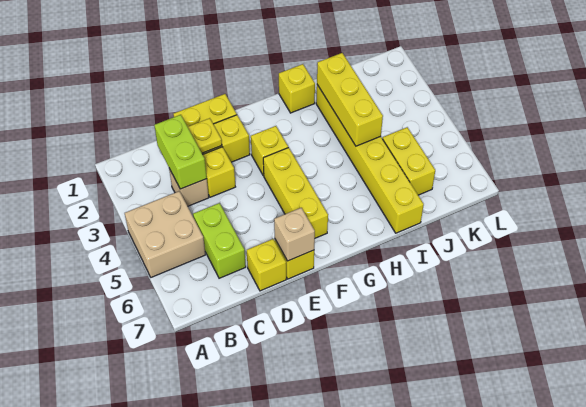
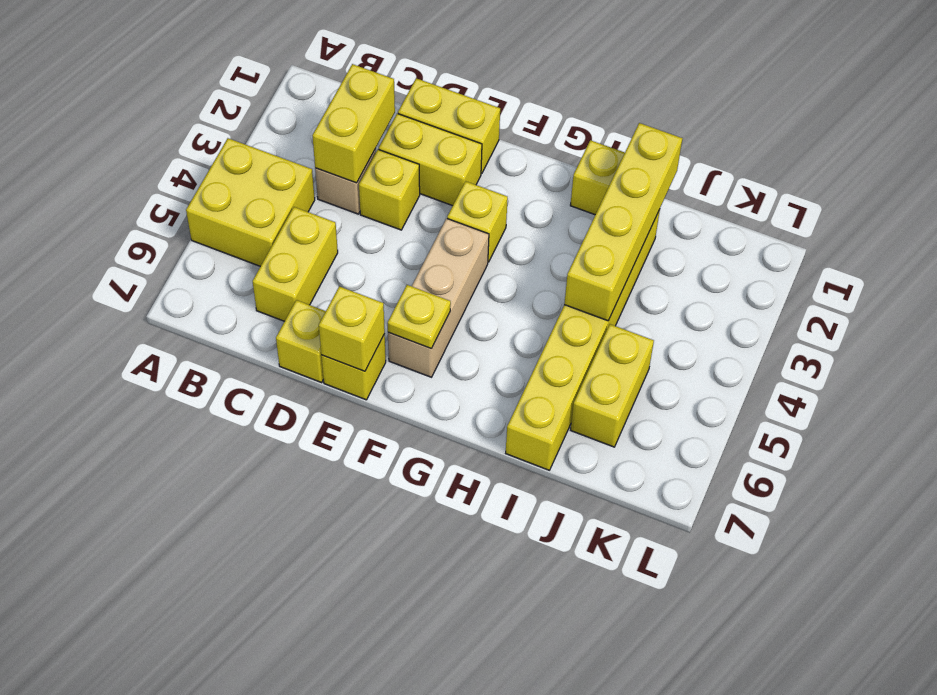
tan brick A4:B5 level 1 -> yellow brick A4:B5 level 1
lime brick C2:C3 level 2 -> yellow brick C2:C3 level 2
lime brick C5:C6 level 1 -> yellow brick C5:C6 level 1
yellow plate D2 level 2 -> yellow plate F6 level 2
tan brick E7 level 2 -> yellow brick E7 level 2
yellow brick F4:F6 level 1 -> tan brick F4:F6 level 1
yellow brick I2:I4 level 2 -> yellow brick I1:I4 level 2

